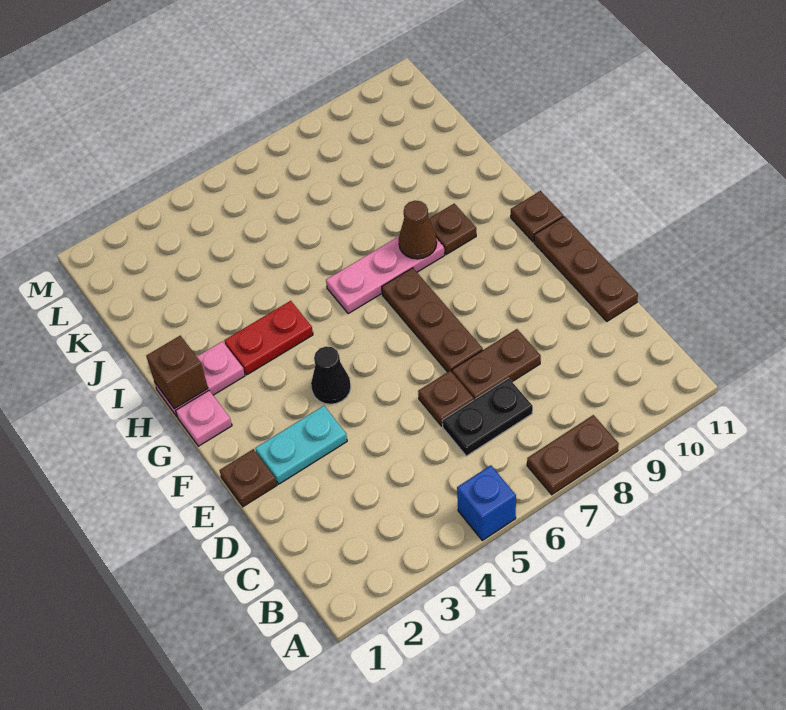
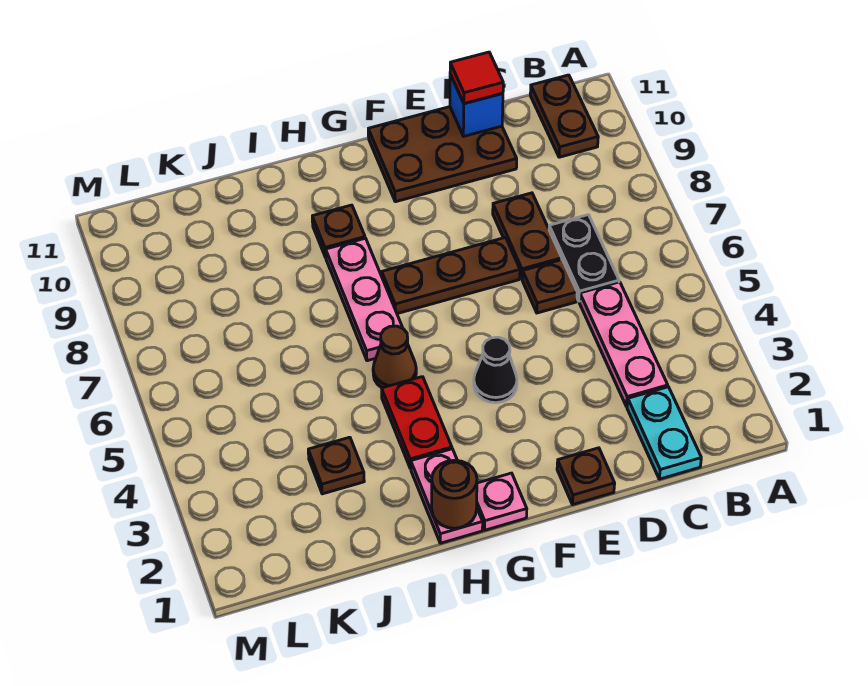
blue brick A5 level 1 -> blue brick D11 level 2
brown plate A7:A8 level 1 -> brown plate B10:B11 level 1
none -> pink plate C3:C5 level 1
brown plate D11:F11 level 1 -> brown plate D10:F11 level 1
none -> red tile D11 level 3
cyan plate E2:E3 level 1 -> cyan plate C1:C2 level 1
brown plate G11 level 1 -> brown plate J3 level 1
brown brick H1 level 2 -> brown round brick H1 level 2
brown cone H8 level 2 -> brown cone H5 level 1

